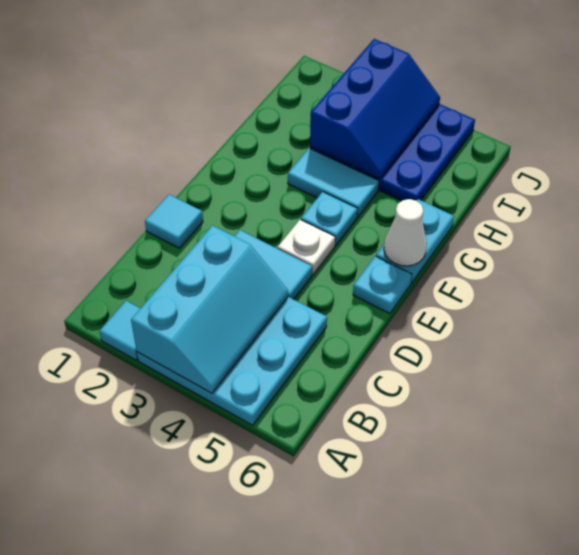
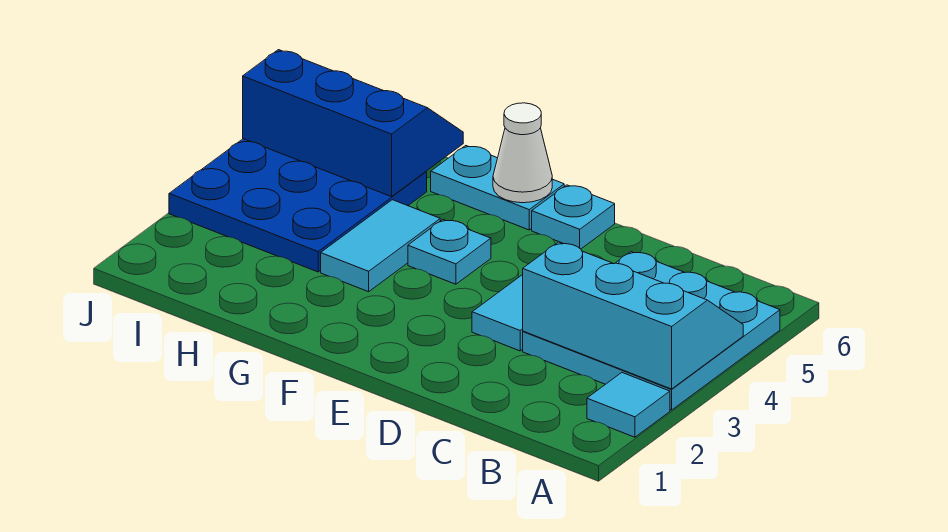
cyan tile D1 level 1 -> none
white plate E4 level 1 -> none
blue slope H3:J4 level 2 top 3 -> blue slope H5:J6 level 2 top 5

